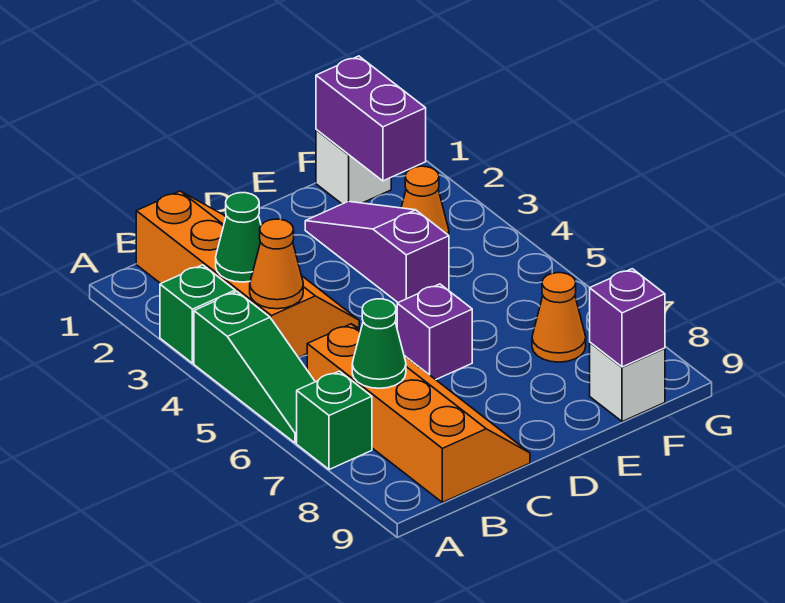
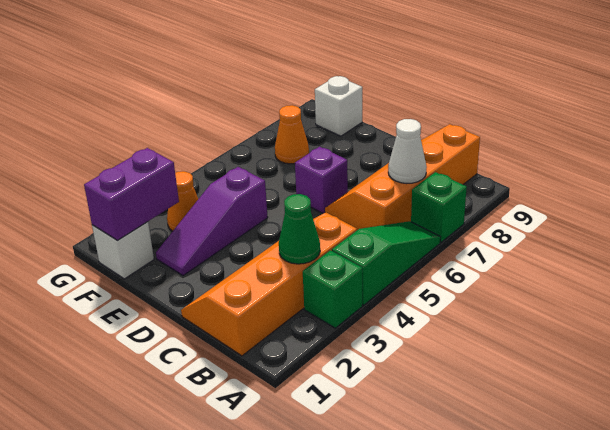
orange cone B4 level 2 -> none
green cone B7 level 2 -> white cone B7 level 2
purple brick F9 level 2 -> none

